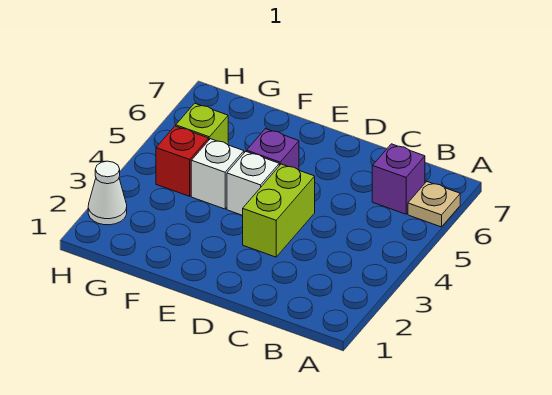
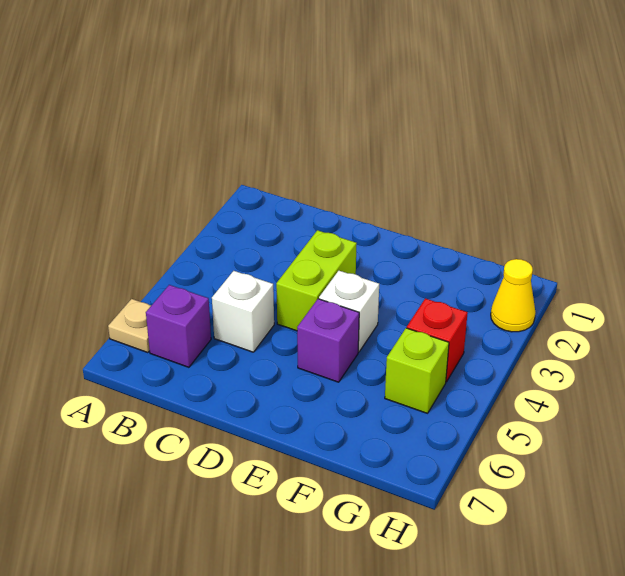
white brick F4 level 1 -> white brick C5 level 1
white cone H2 level 1 -> yellow cone H2 level 1

